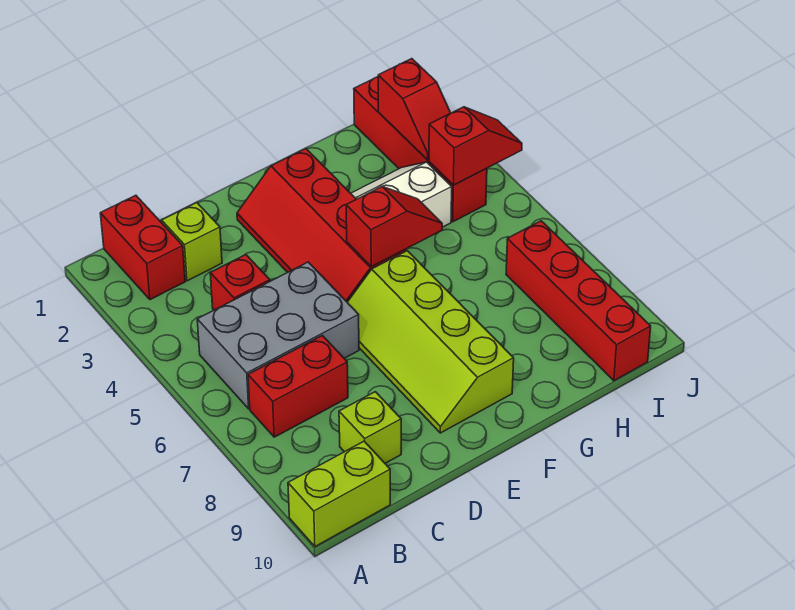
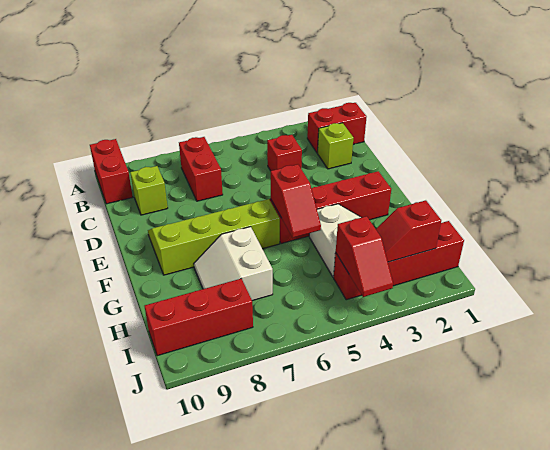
lime brick A10:B10 level 1 -> red brick A10:B10 level 1
grey brick B5:D6 level 1 -> none
none -> white slope G7:H8 level 1 top 7
red brick I7:I10 level 1 -> red brick I8:I10 level 1

